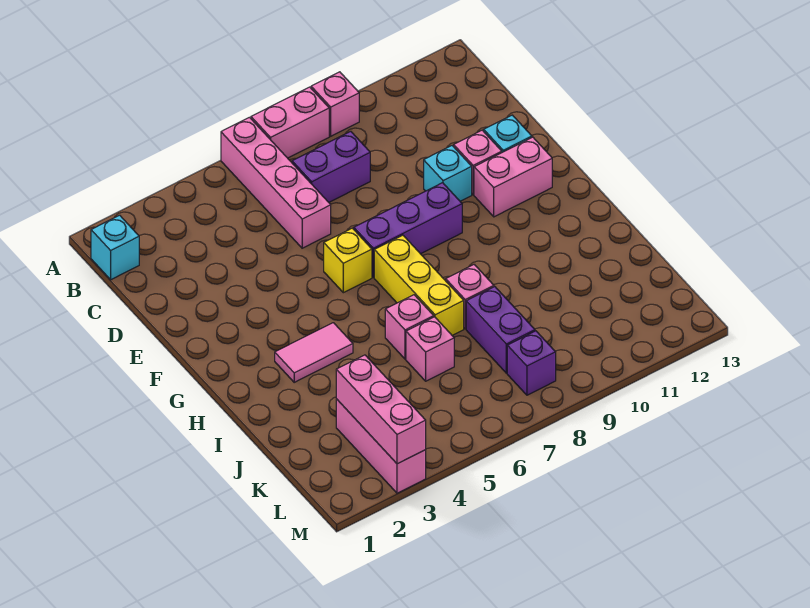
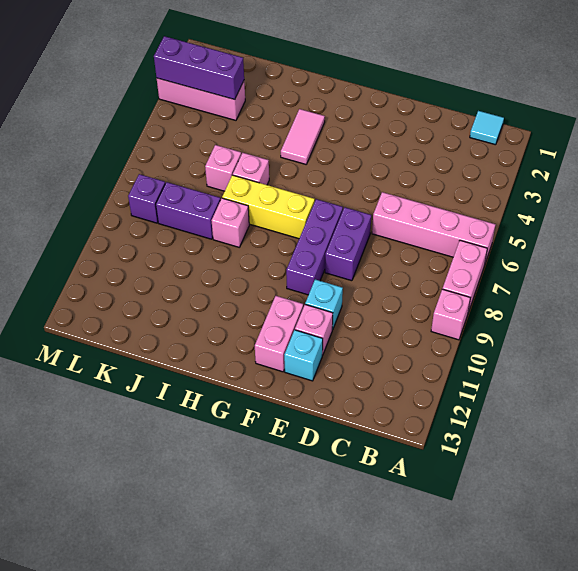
cyan brick B1 level 1 -> cyan tile B1 level 1
purple brick C7:C8 level 1 -> purple brick E7:E8 level 1
yellow brick F6 level 1 -> none
pink brick K3:M3 level 2 -> purple brick K3:M3 level 2

